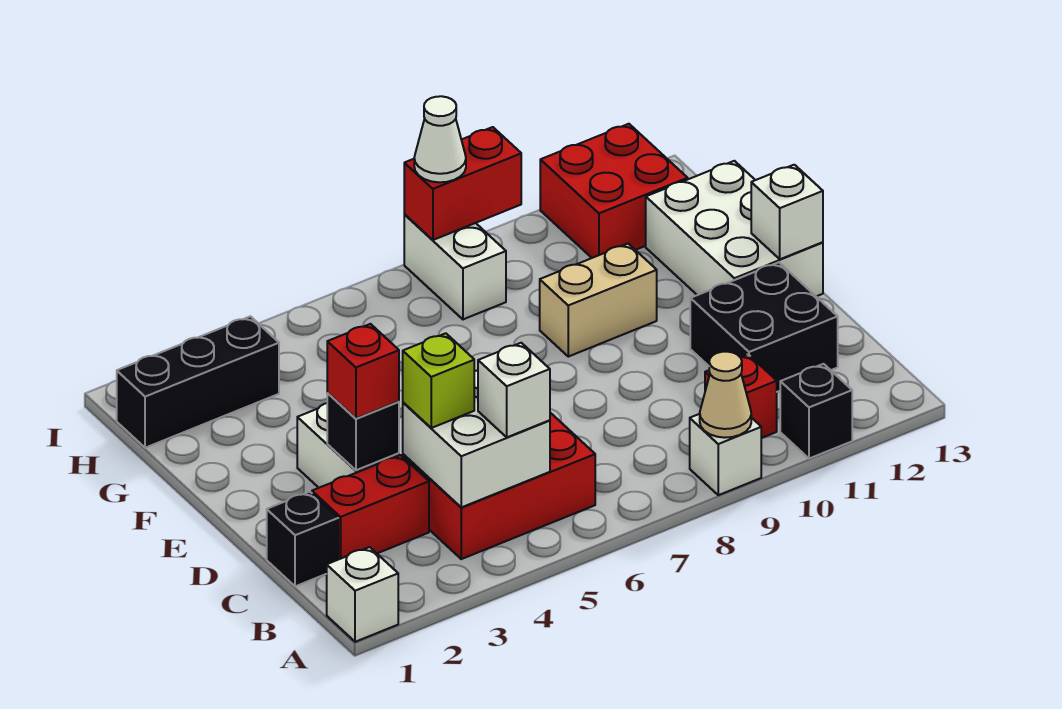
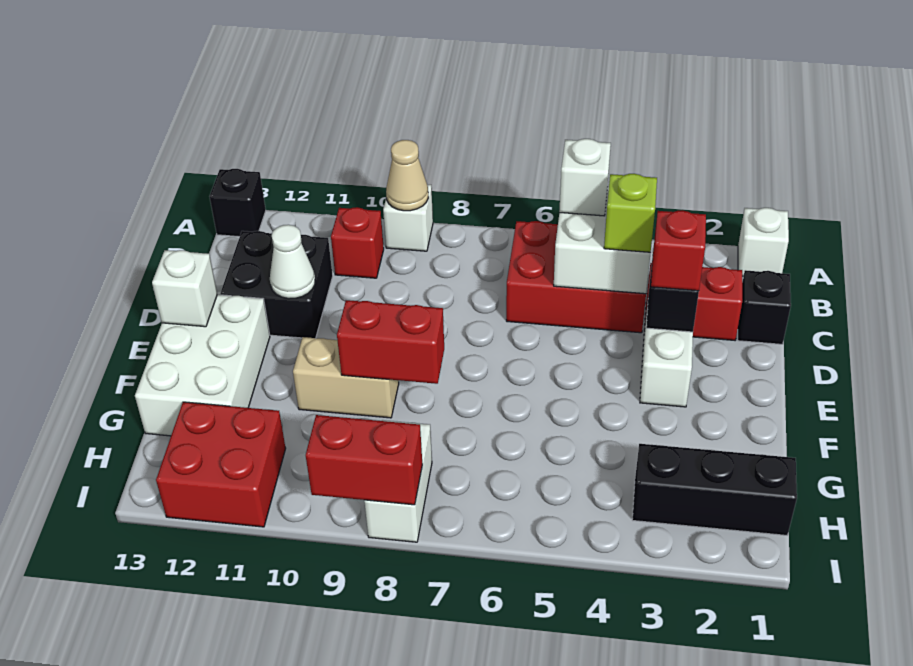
black brick A11 level 1 -> black brick A13 level 1
none -> red brick F8:F9 level 2
white cone I8 level 3 -> white cone D11 level 2

